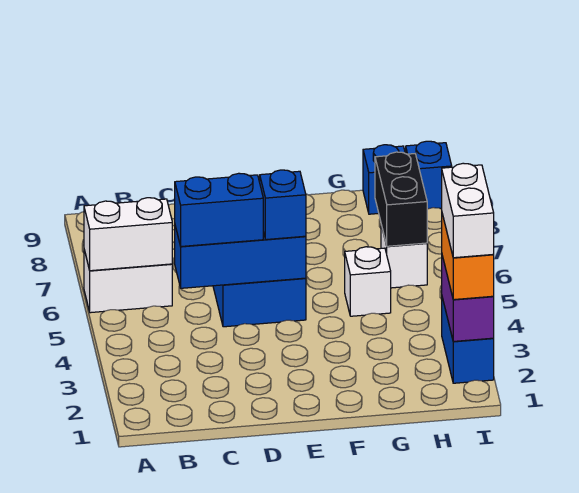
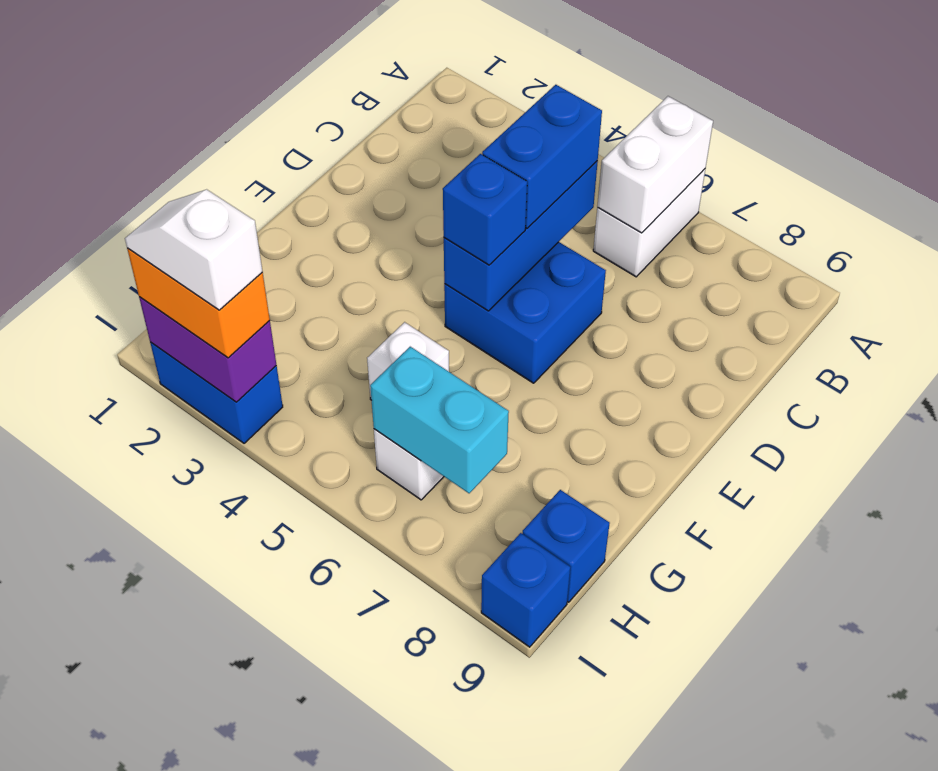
black brick H6:H7 level 2 -> cyan brick H6:H7 level 2
white brick I2:I3 level 4 -> white slope I2:I3 level 4 top 3

